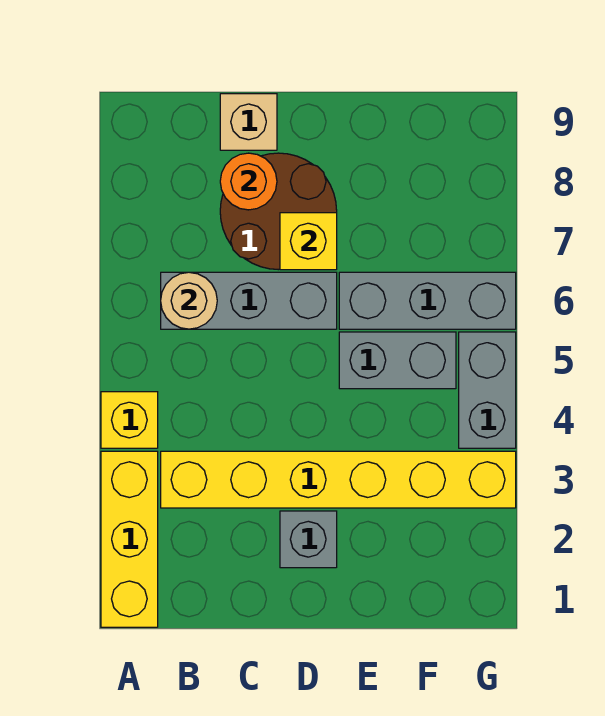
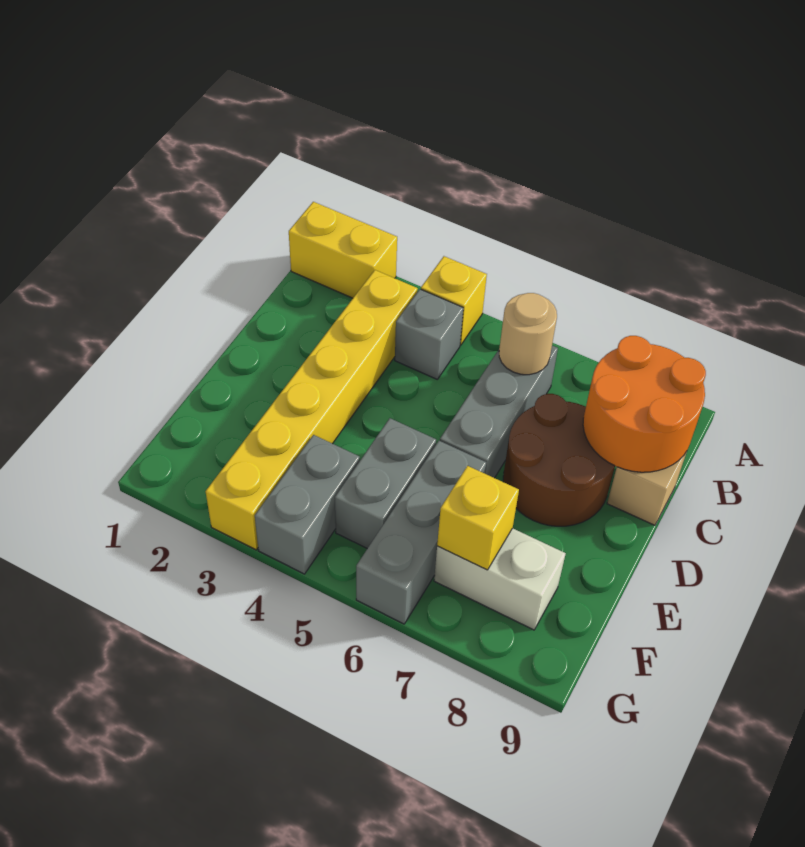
yellow brick A1:A3 level 1 -> yellow brick A1:A2 level 1
orange round brick C8 level 2 -> orange round brick B8:C9 level 2
grey brick D2 level 1 -> grey brick B4 level 1
yellow brick D7 level 2 -> yellow brick F7 level 2
none -> white brick F7:F8 level 1
grey brick G4:G5 level 1 -> grey brick F4:G4 level 1

